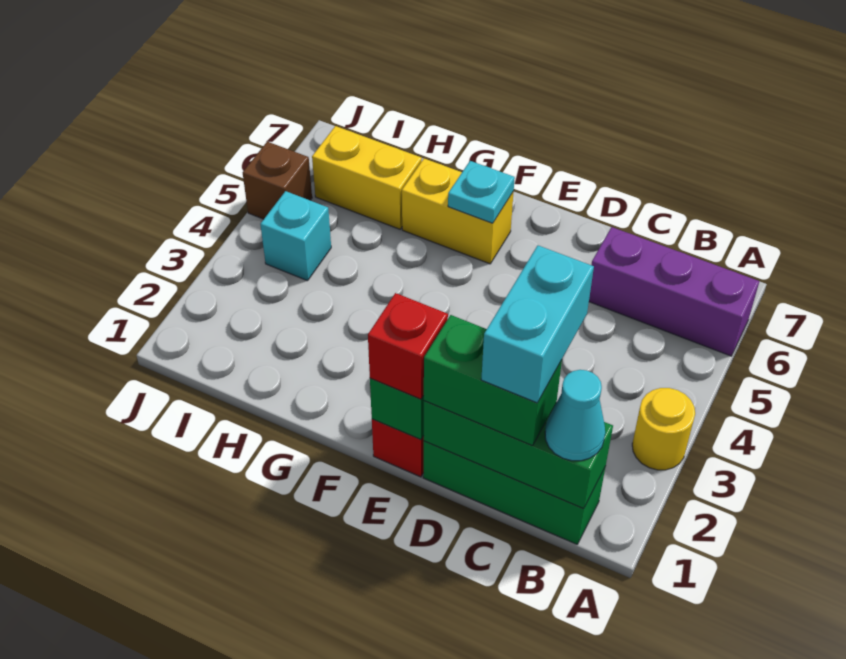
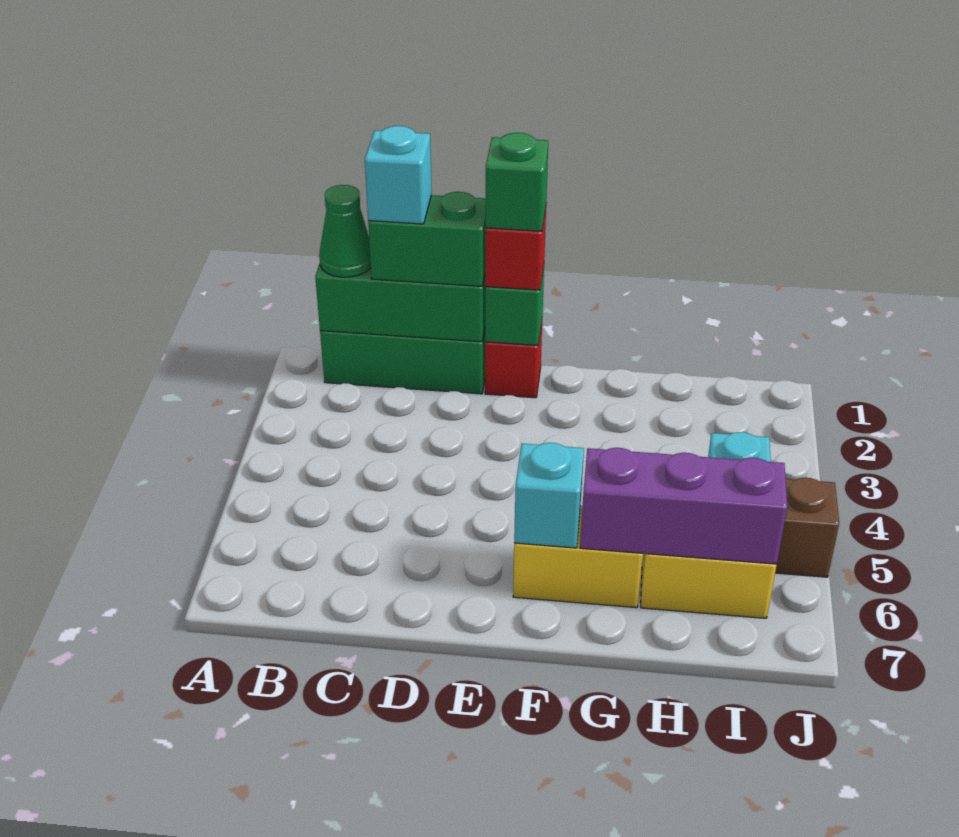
yellow round brick A3 level 1 -> none
purple brick A6:C6 level 1 -> purple brick G6:I6 level 2
cyan cone B1 level 3 -> green cone B1 level 3
cyan brick C1:C2 level 4 -> cyan brick C1 level 4
none -> green brick E1 level 4
cyan plate F6 level 2 -> cyan brick F6 level 2

